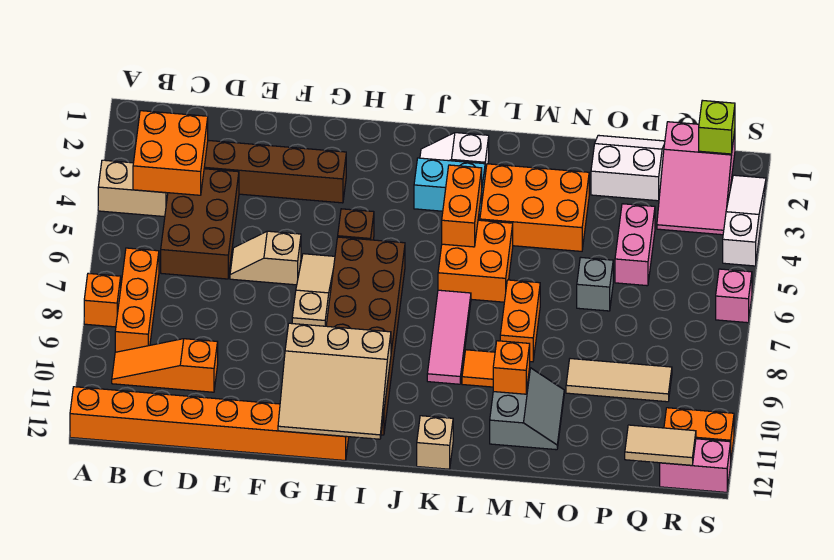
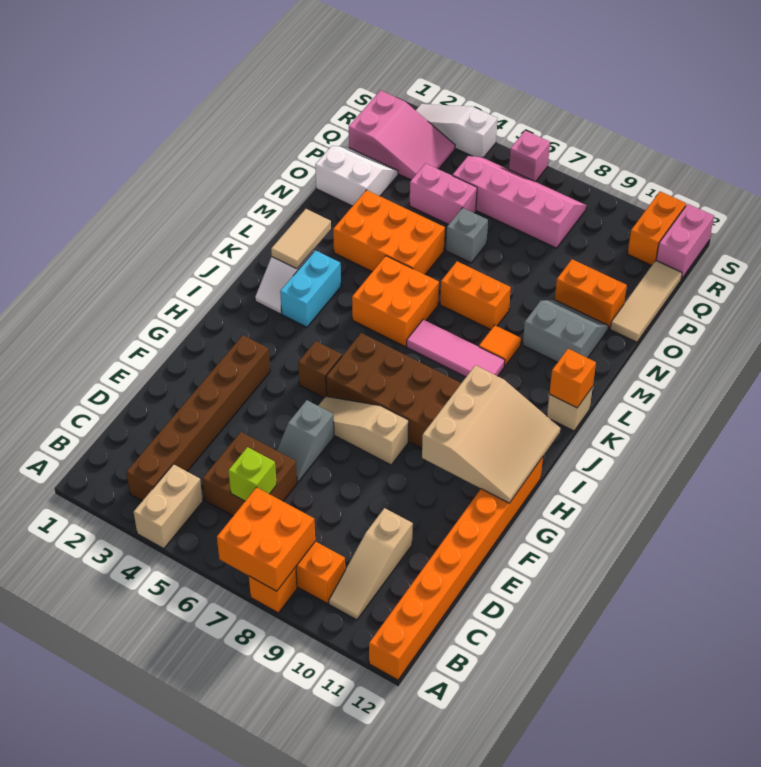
orange brick B3:C4 level 2 -> orange brick A7:B8 level 2
orange slope B10:D10 level 1 top D -> tan slope B10:D10 level 1 top D
brown brick C4:D6 level 1 -> brown brick C5:D6 level 1
tan slope E6:F6 level 1 top F -> grey slope E6:F6 level 1 top F
orange brick K4:K5 level 2 -> orange brick O10:O11 level 1
orange brick L3:N4 level 1 -> orange brick M3:N5 level 1
orange brick M10 level 2 -> orange brick K12 level 2
white slope O1:P2 level 1 top 2 -> white slope O1:P2 level 1 top O
tan tile O9:Q9 level 1 -> tan tile O12:Q12 level 1
none -> pink slope Q5:R8 level 1 top Q
tan tile Q12:R12 level 2 -> tan tile K2:L2 level 2
lime brick R1 level 2 -> lime brick C6 level 2

